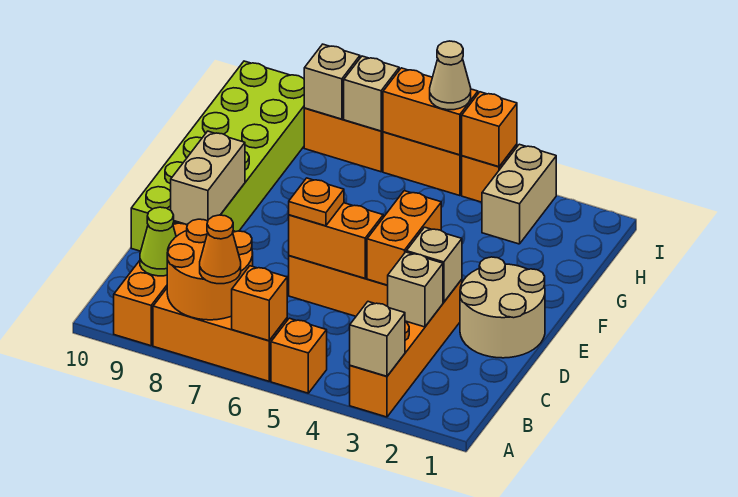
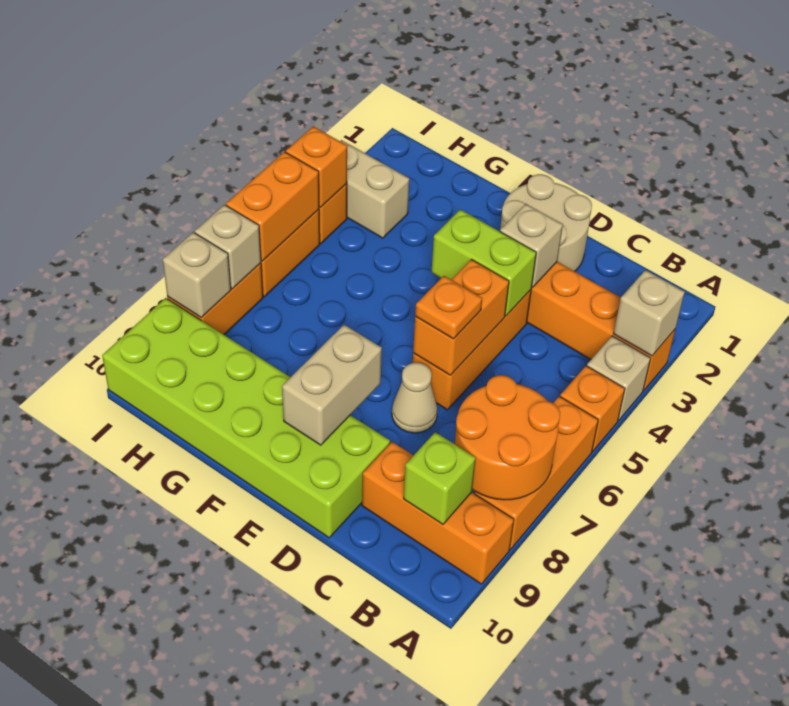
orange brick A6 level 2 -> none
orange cone A7 level 3 -> none
lime cone B9 level 2 -> lime brick B9 level 2
tan brick C3 level 2 -> tan brick A4 level 1
orange brick D4:E4 level 2 -> lime brick D4:E4 level 2
tan brick D9:E9 level 2 -> tan brick E8:E9 level 2
tan cone I5 level 3 -> tan cone D7 level 1

